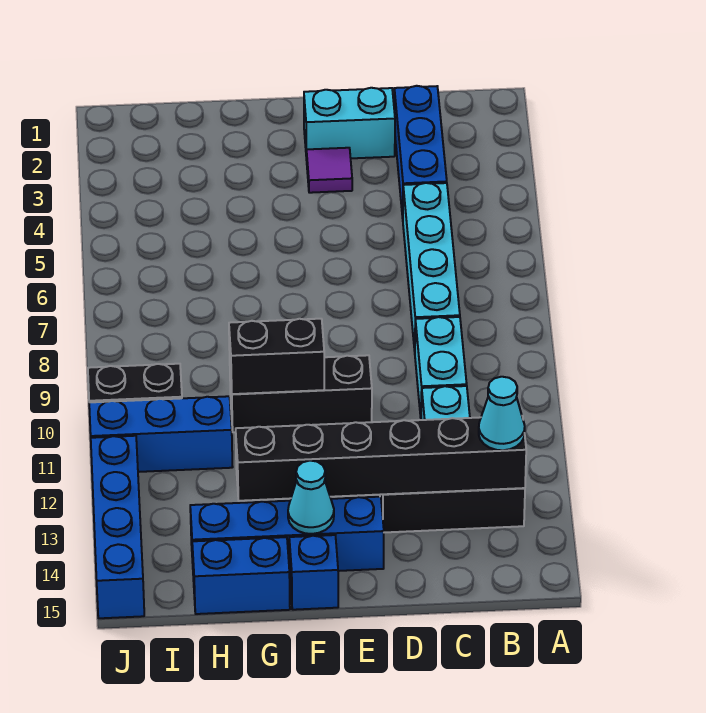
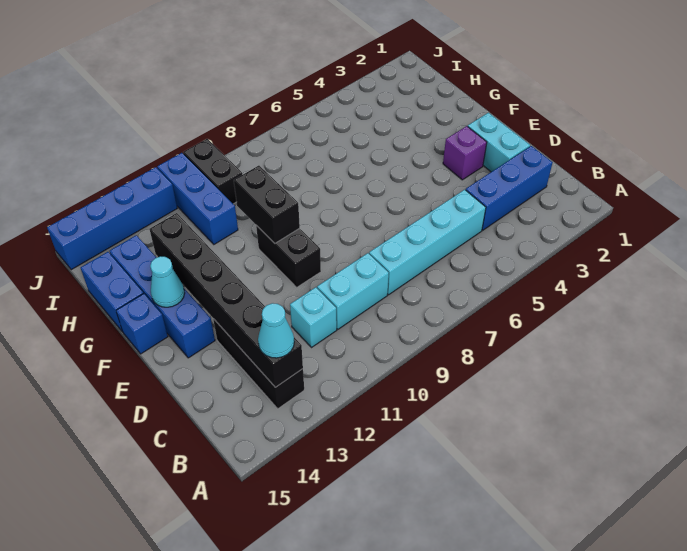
purple tile E3 level 1 -> purple brick E3 level 1
black brick E10:G10 level 1 -> black brick E10:F10 level 1

